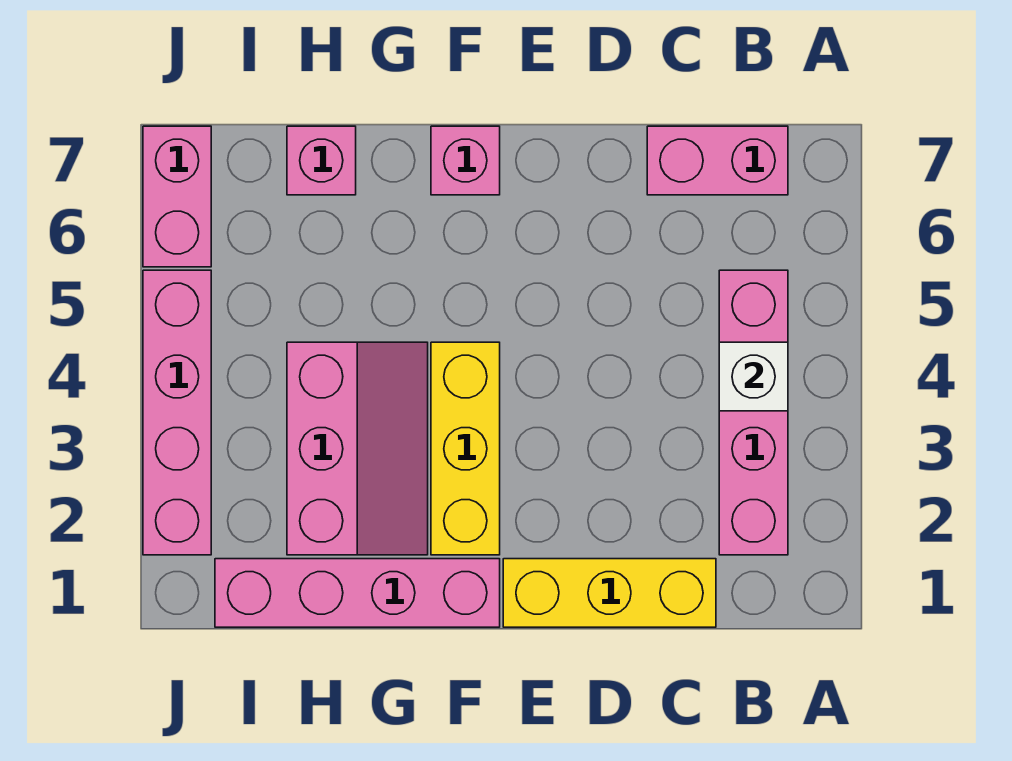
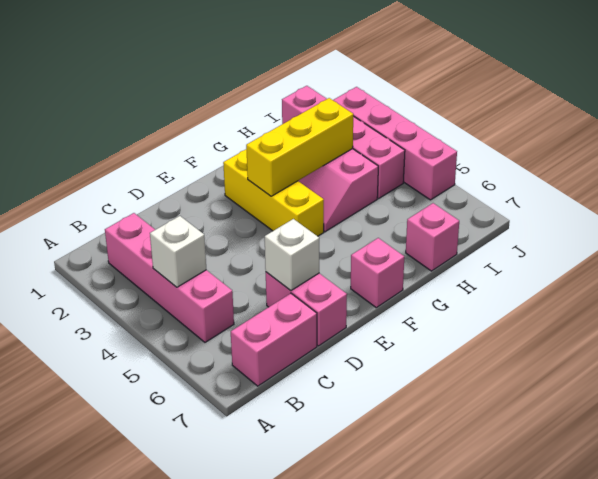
yellow brick C1:E1 level 1 -> yellow brick F3:H3 level 2
none -> white brick D6 level 2
pink brick F1:I1 level 1 -> pink brick I1:I4 level 1
pink brick J6:J7 level 1 -> pink brick D6:D7 level 1

